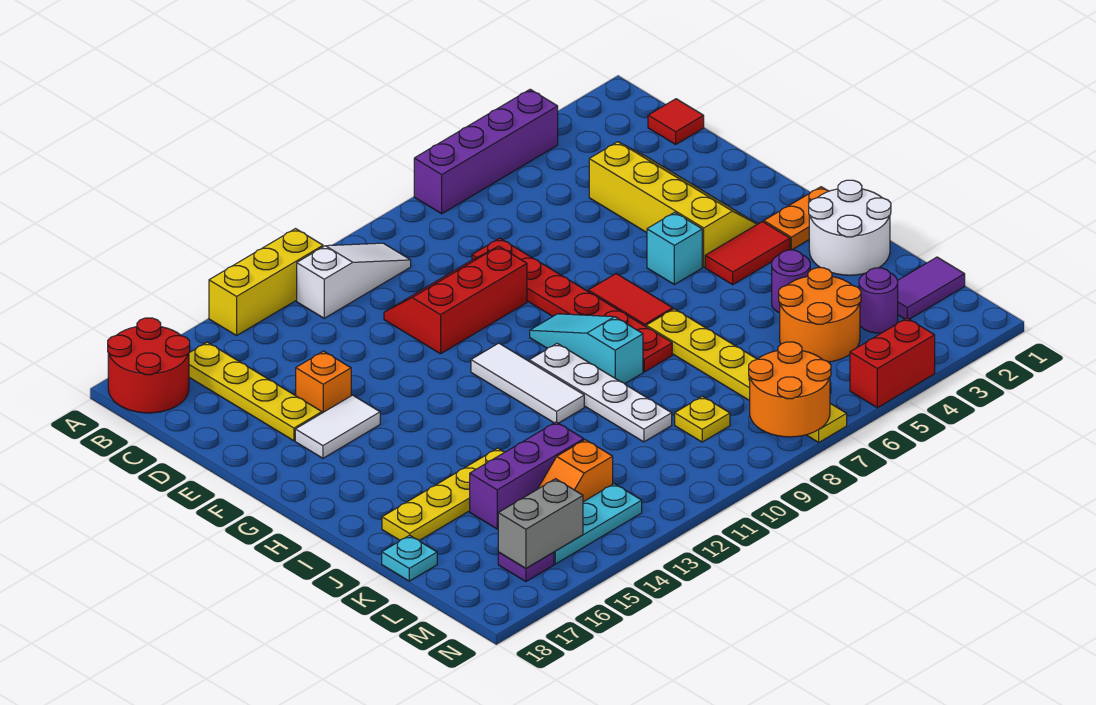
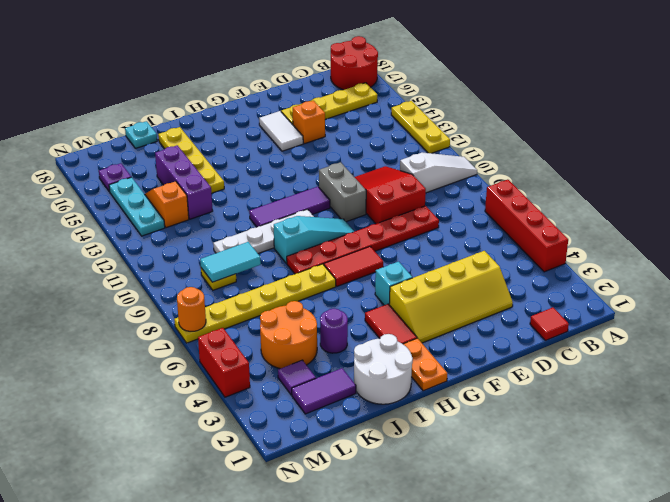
purple brick A4:A7 level 1 -> red brick A4:A7 level 1
yellow brick A12:A14 level 1 -> yellow plate A12:A14 level 1
white slope B10:B12 level 1 top 12 -> white slope A10:C10 level 1 top C
red slope D9:E11 level 1 top E -> red slope D9:E11 level 1 top 9
white tile G11:I11 level 1 -> purple tile G11:I11 level 1
none -> cyan tile K9:L9 level 2
purple tile L1:L2 level 1 -> purple tile K2:L2 level 1
purple round brick L3 level 1 -> purple tile L3 level 1
orange round brick M7:N8 level 2 -> orange round brick N7 level 2
grey brick M15:M16 level 2 -> grey brick F10:F11 level 1

